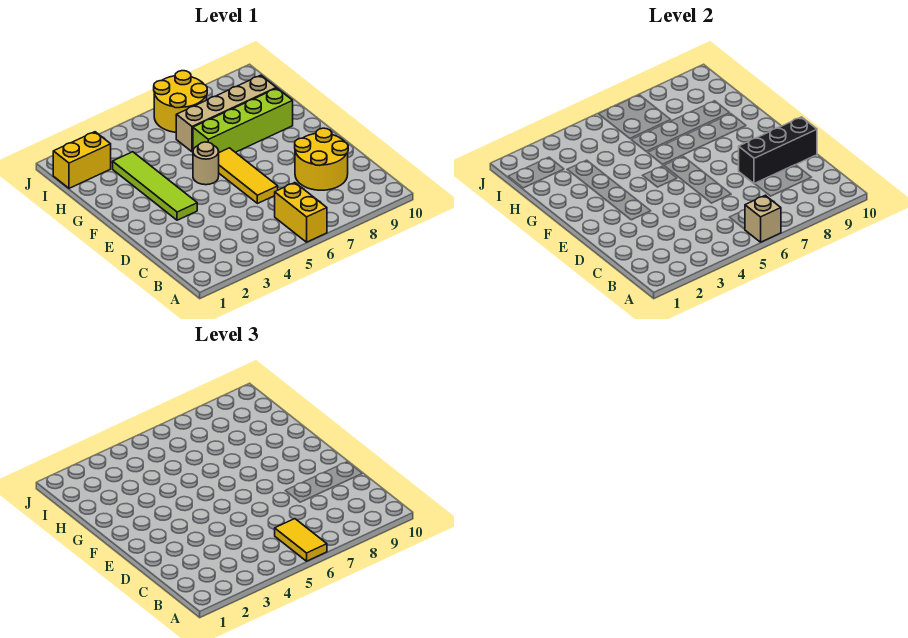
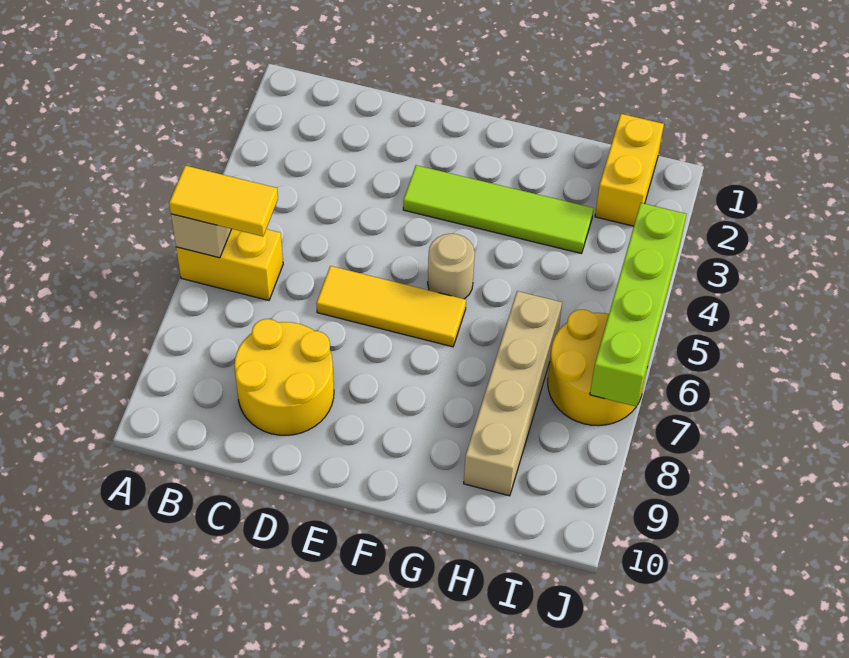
black brick D8:D10 level 2 -> none
lime brick G6:G9 level 1 -> lime brick J4:J7 level 2

